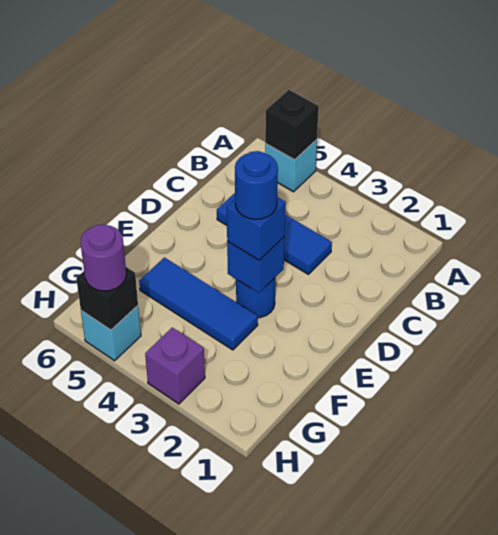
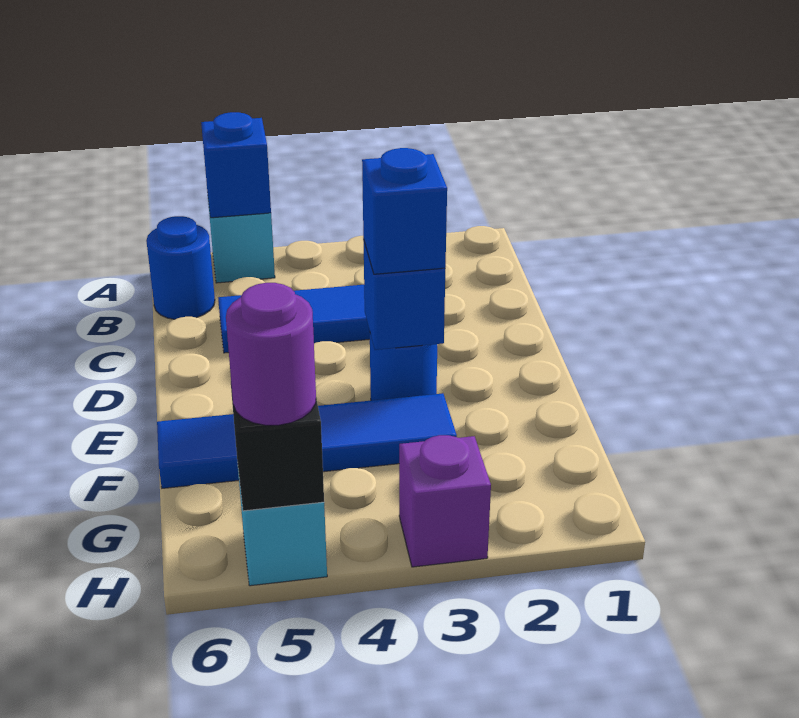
black brick A5 level 2 -> blue brick A5 level 2
blue round brick E3 level 4 -> blue round brick B6 level 1
blue tile F3:F5 level 1 -> blue tile F3:F6 level 1

